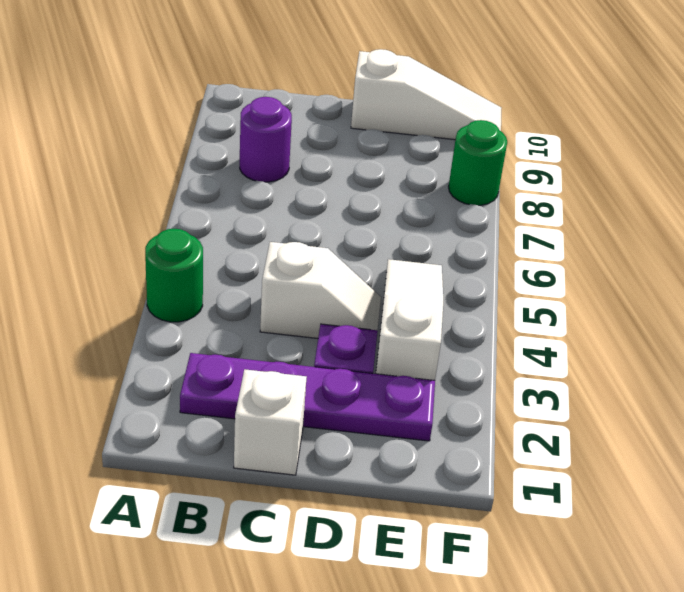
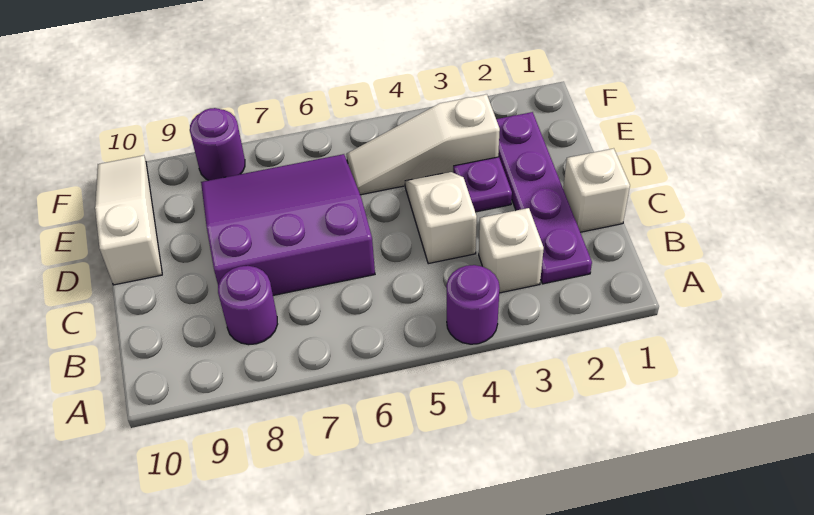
green round brick A4 level 1 -> purple round brick A4 level 1
none -> white brick B3 level 1
none -> purple slope C6:E8 level 1 top C
green round brick F8 level 1 -> purple round brick F8 level 1

